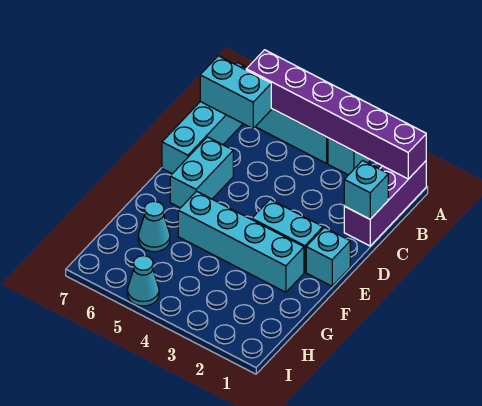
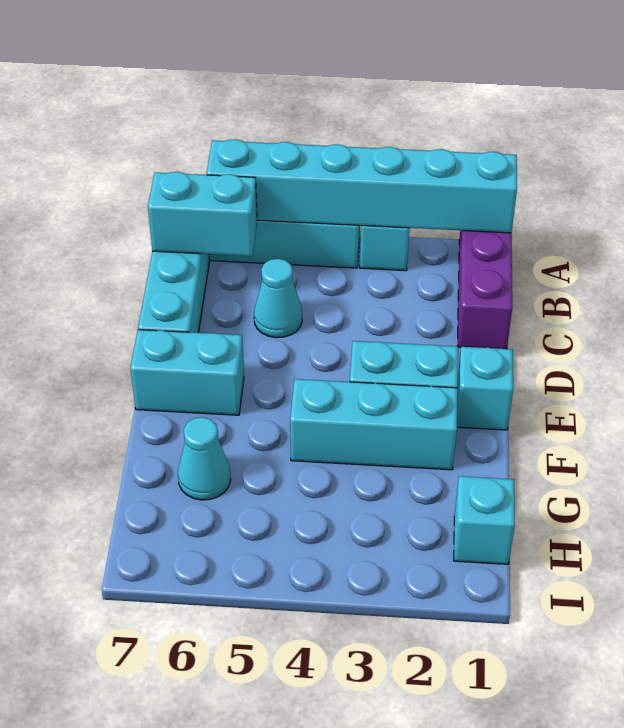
purple brick A1:A6 level 2 -> cyan brick A1:A6 level 2
cyan brick C1 level 2 -> cyan brick H1 level 1
cyan brick D6:E6 level 1 -> cyan brick E6:E7 level 1
cyan brick F2:F5 level 1 -> cyan brick F2:F4 level 1
cyan cone I5 level 1 -> cyan cone C5 level 1

